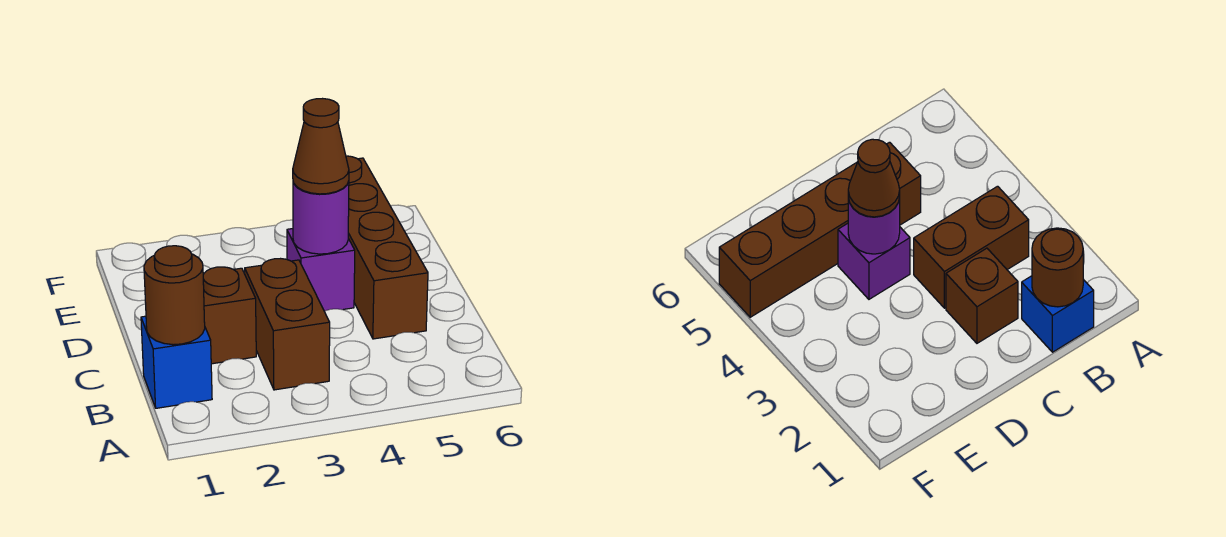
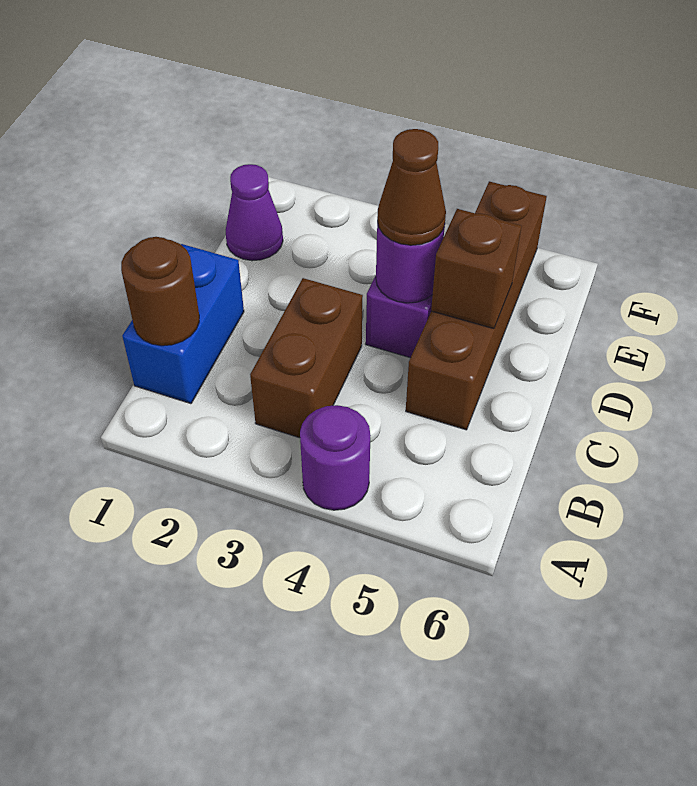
none -> purple round brick A4 level 1
blue brick B1 level 1 -> blue brick B1:C1 level 1
brown brick C2 level 1 -> brown brick D5 level 2
none -> purple cone E1 level 1

